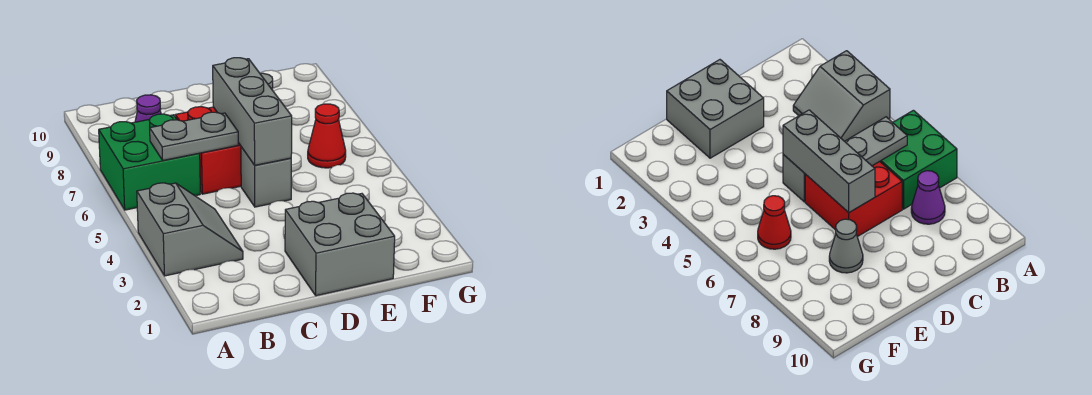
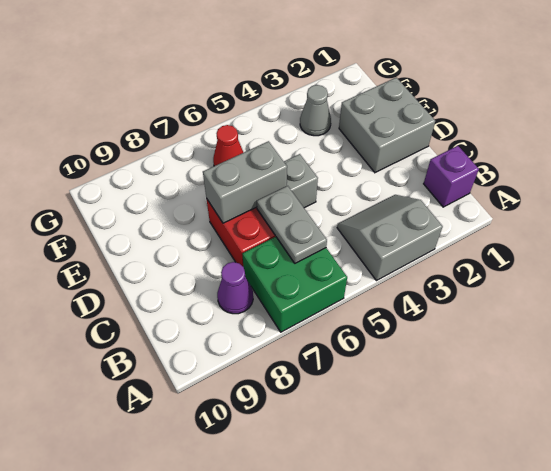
none -> purple brick B1 level 1
grey brick D5:D7 level 2 -> grey brick D6:D7 level 2
grey cone E8 level 1 -> grey cone F3 level 1

